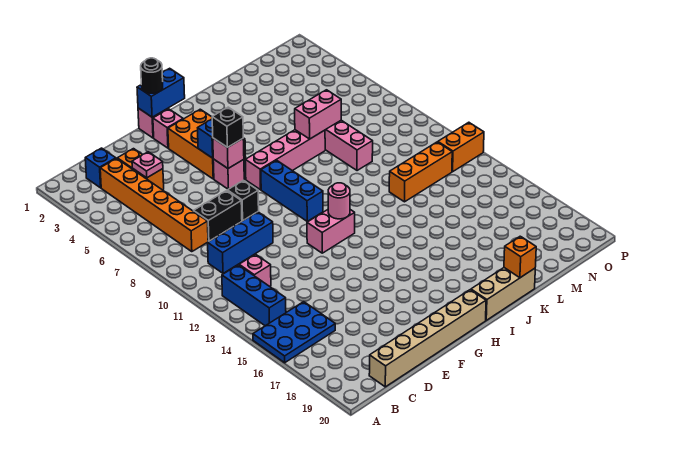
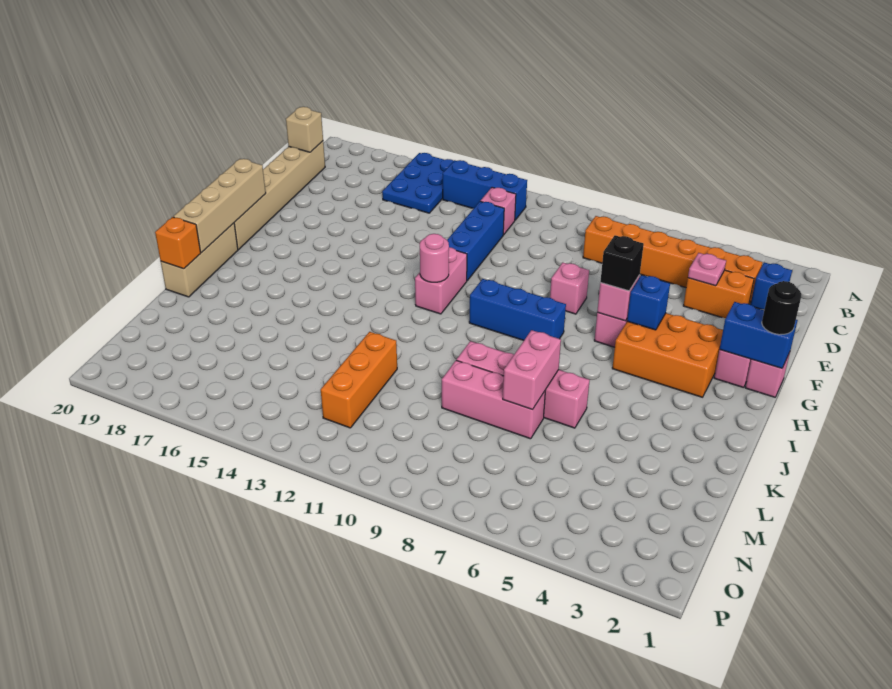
blue brick C10:E10 level 1 -> blue brick D12:F12 level 1
none -> tan brick C20 level 2
black brick D8:E8 level 1 -> none
black brick F8 level 1 -> pink brick F8 level 1
blue brick G1:H1 level 2 -> blue brick G1:G2 level 2
none -> tan brick G20:J20 level 2
pink brick H7:K7 level 1 -> pink brick K6:K9 level 1
orange brick O12:P12 level 1 -> none

